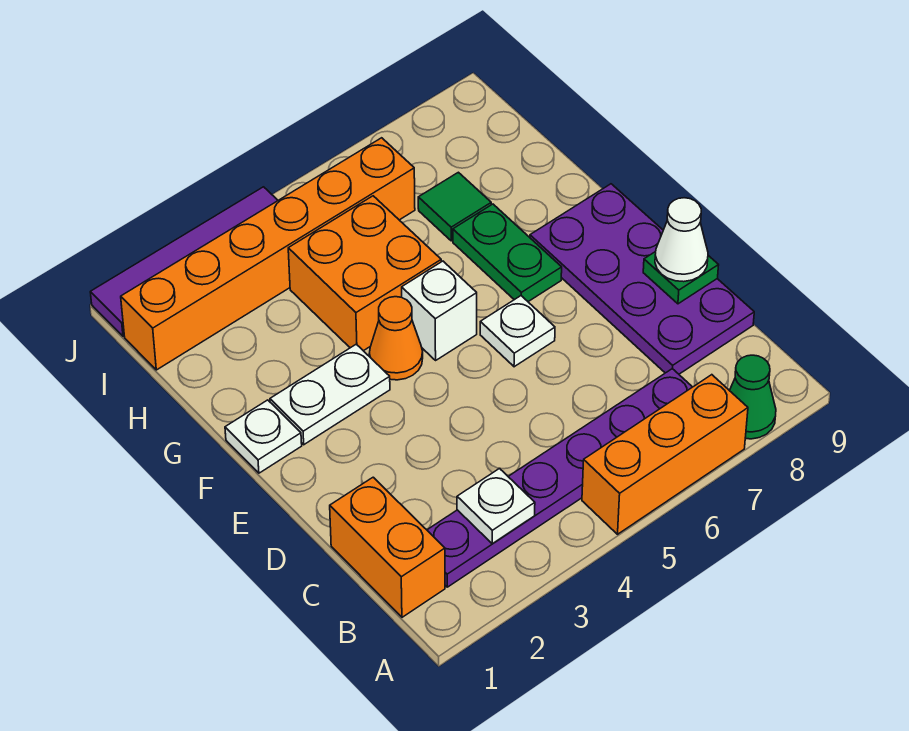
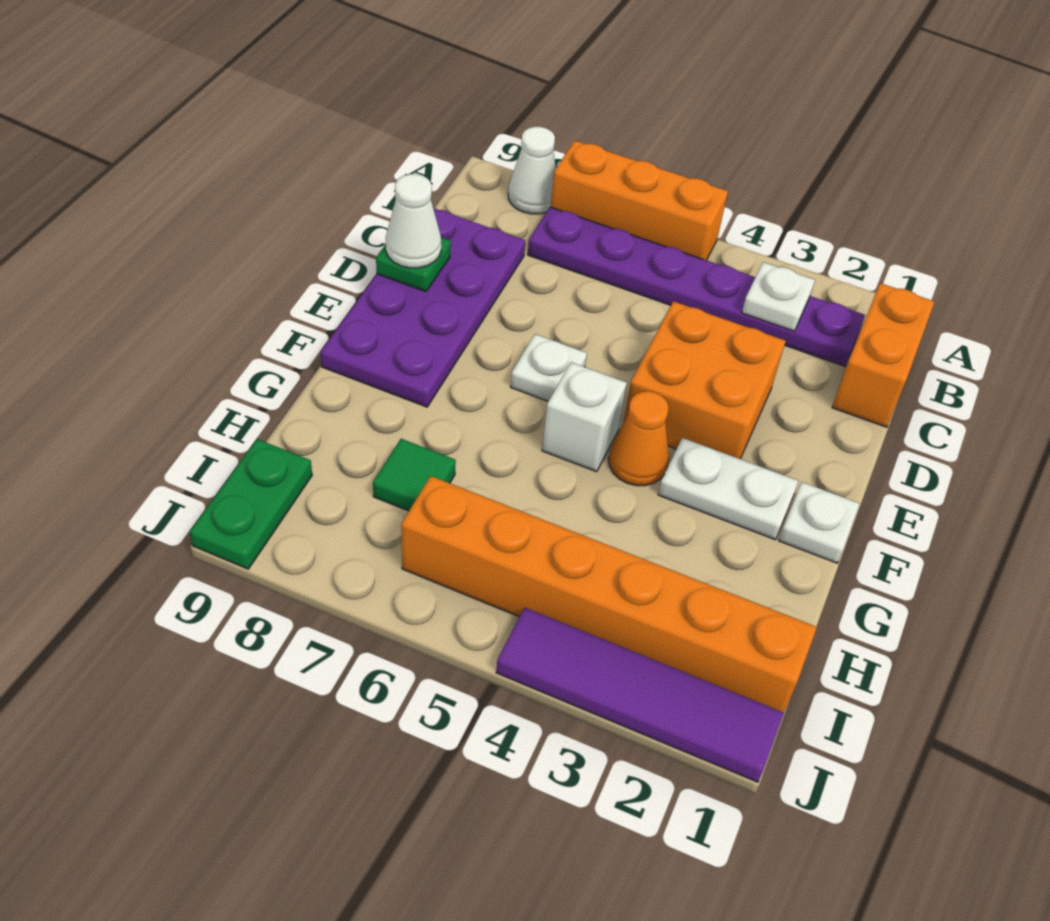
green cone A8 level 1 -> white cone A8 level 1
green plate F7:G7 level 1 -> green plate I9:J9 level 1
orange brick G4:H5 level 1 -> orange brick D3:E4 level 1

